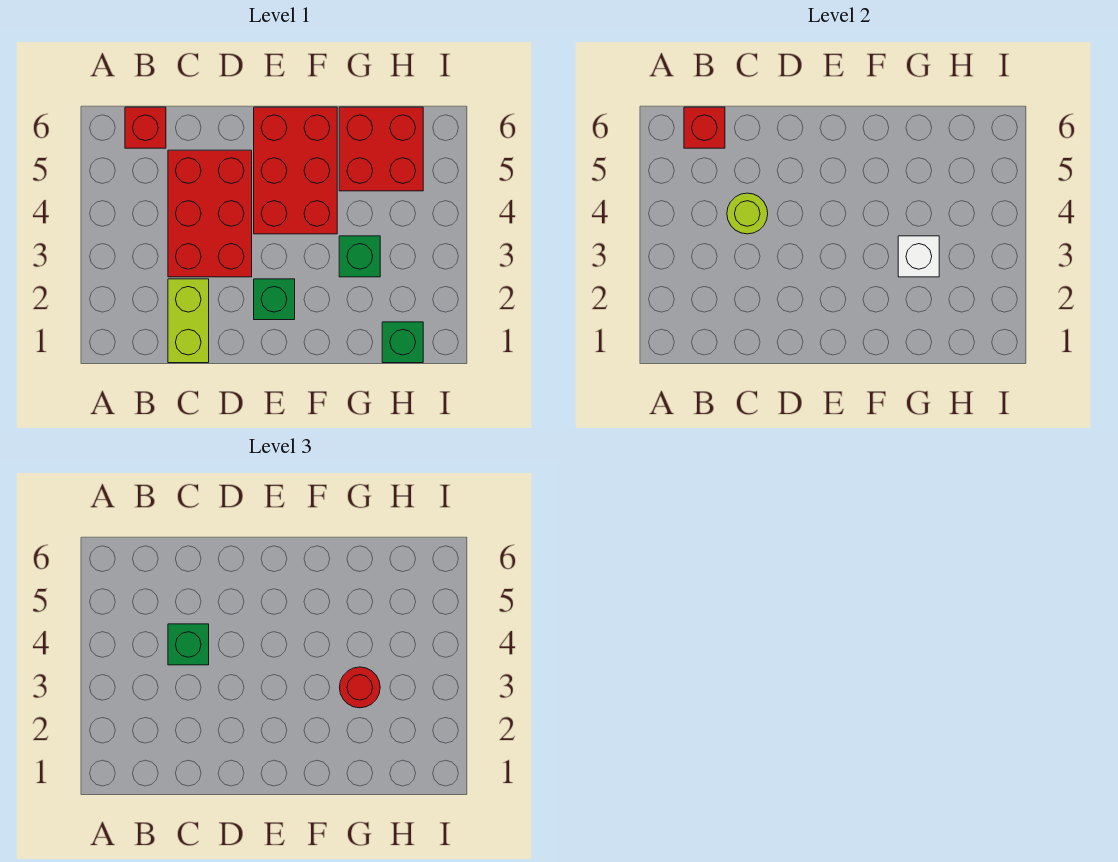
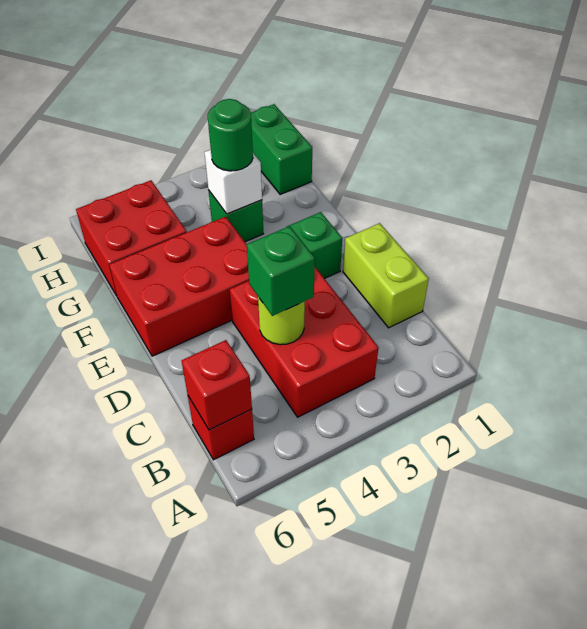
lime brick C1:C2 level 1 -> lime brick C1:D1 level 1
red brick C3:D5 level 1 -> red brick B3:D4 level 1
red round brick G3 level 3 -> green round brick G3 level 3
green brick H1 level 1 -> green brick H1:I1 level 1

